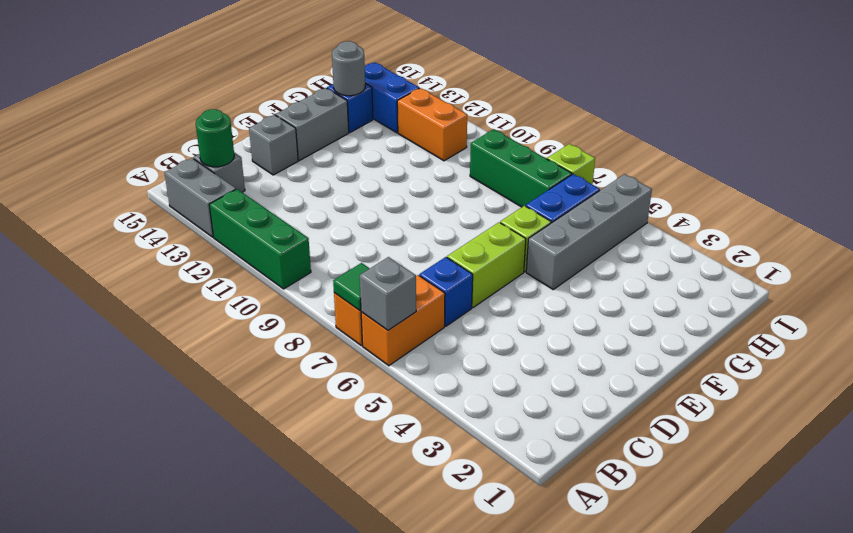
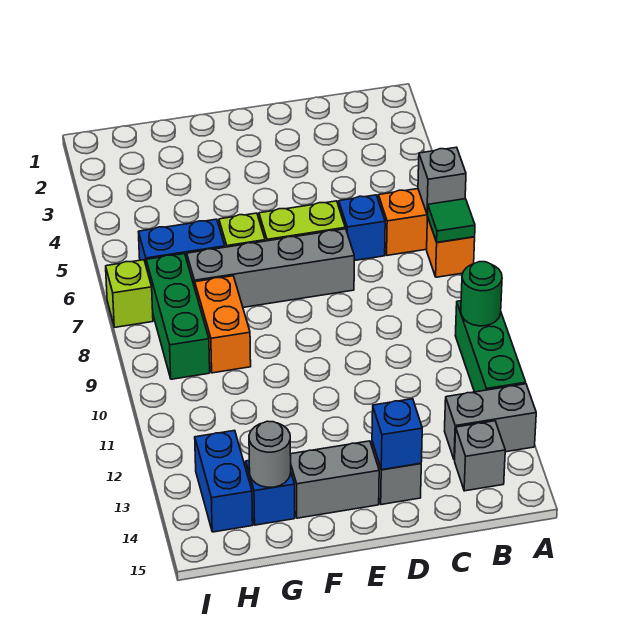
grey brick A13:A14 level 1 -> grey brick A13:B13 level 1
green round brick B14 level 2 -> green round brick A10 level 2
none -> blue brick D14 level 2
grey brick F5:I5 level 1 -> grey brick D7:G7 level 1
orange brick H11:H12 level 1 -> orange brick G8:G9 level 1

